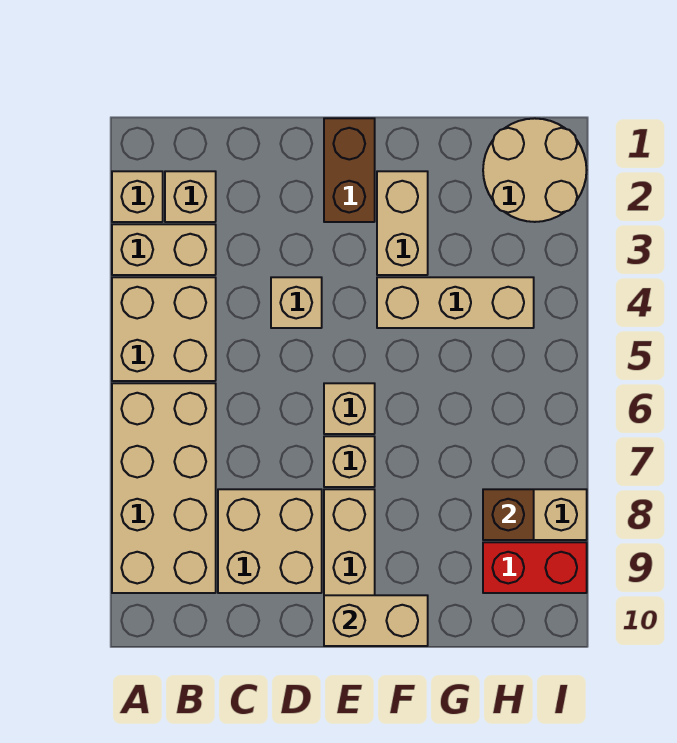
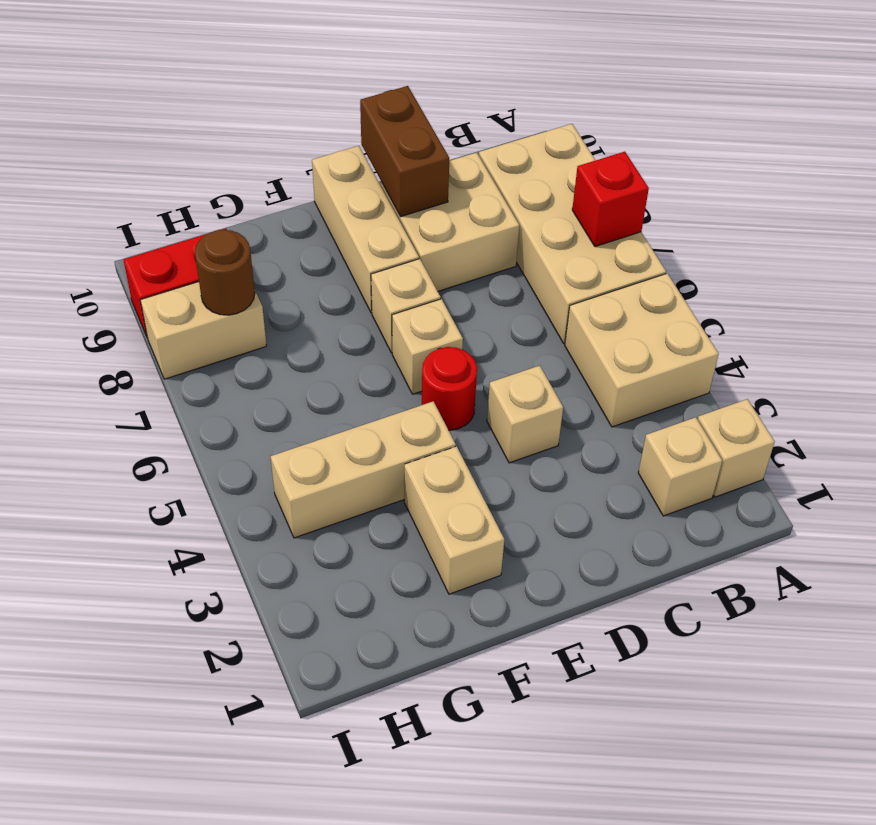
tan brick A3:B3 level 1 -> none
none -> red brick A7 level 2
brown brick E1:E2 level 1 -> brown brick D9:D10 level 2
none -> red round brick E5 level 1
tan brick E10:F10 level 2 -> none
tan round brick H1:I2 level 1 -> none
brown brick H8 level 2 -> brown round brick H8 level 2

